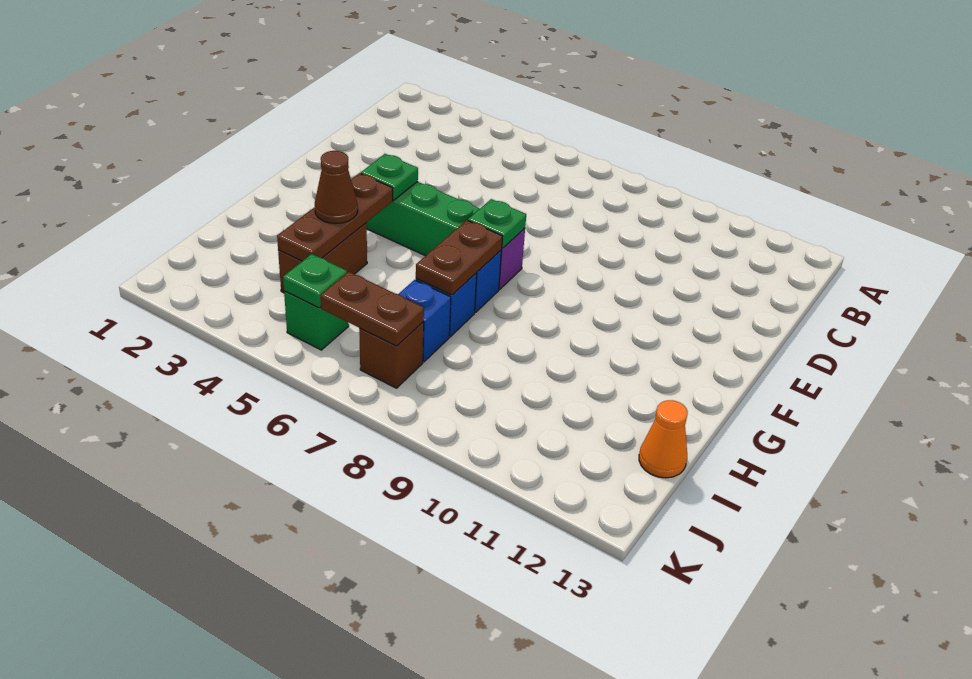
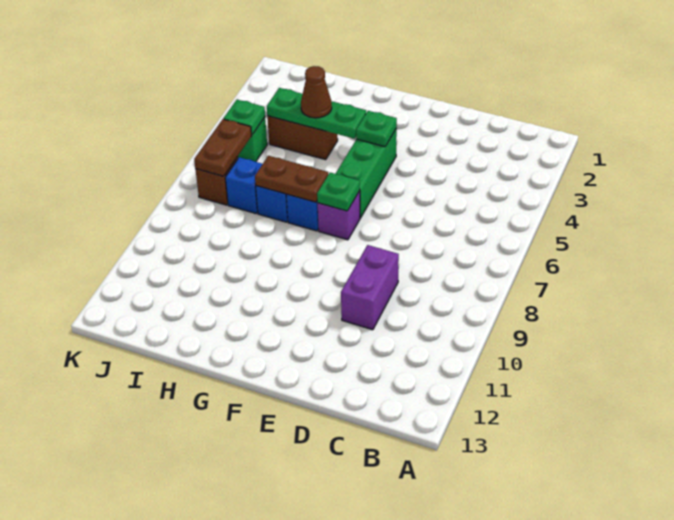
none -> purple brick D9:D10 level 1
brown plate G4:I4 level 2 -> green plate G4:I4 level 2
orange cone I13 level 1 -> none

